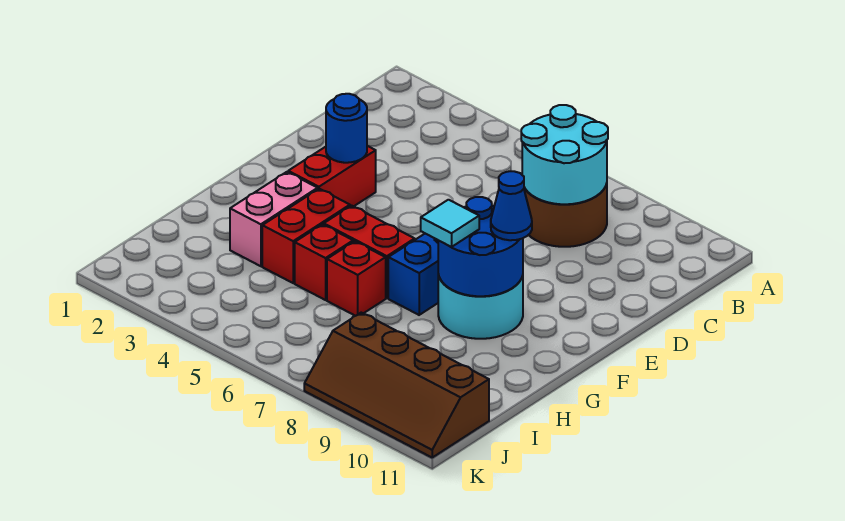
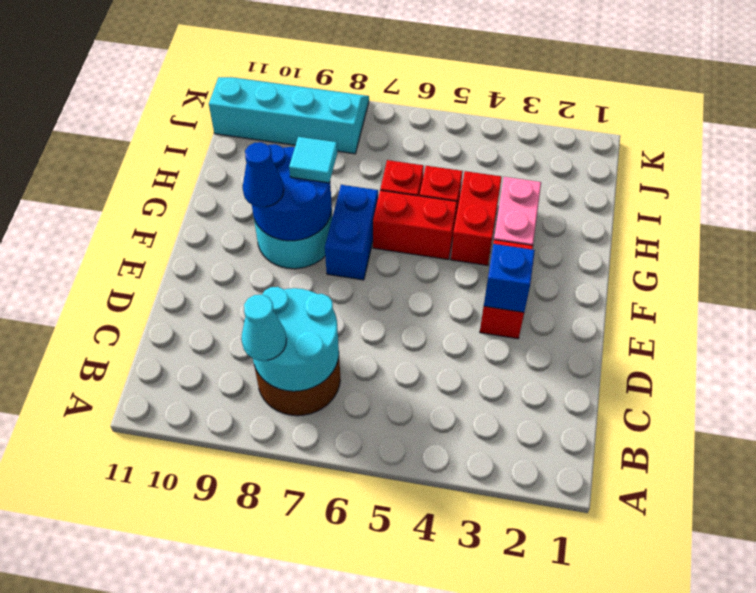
none -> cyan cone B8 level 3
blue round brick E3 level 2 -> blue brick E3 level 2
brown slope J8:K11 level 1 top J -> cyan slope J8:K11 level 1 top J

